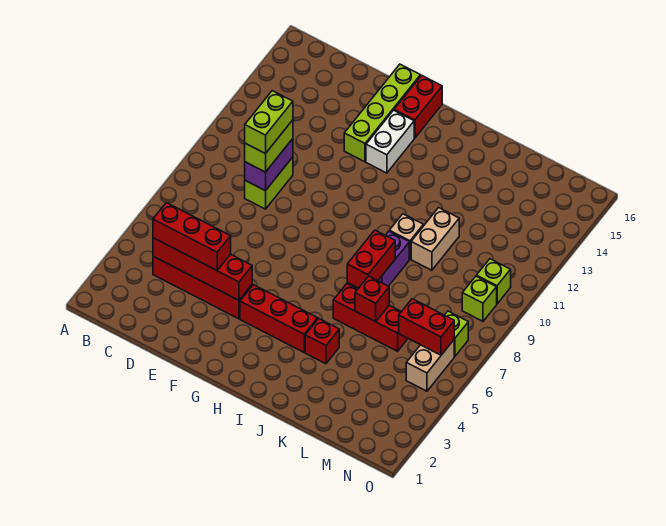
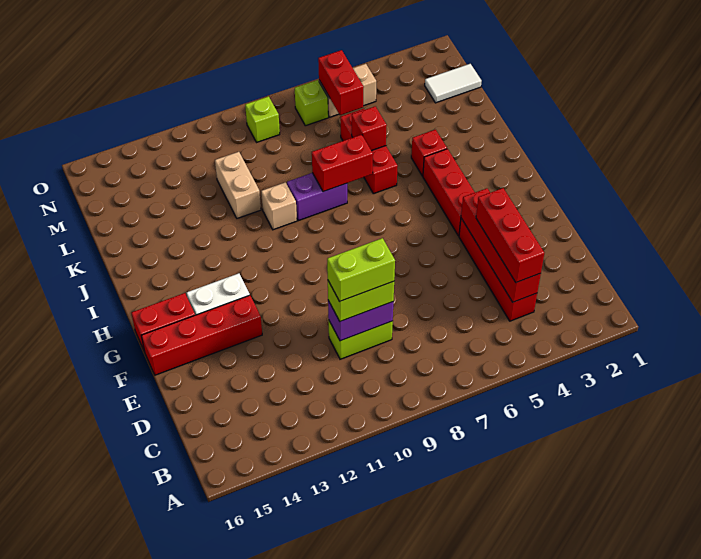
lime brick F13:F16 level 1 -> red brick F13:F16 level 1
tan brick K10:K11 level 1 -> tan brick K11:L11 level 1
none -> white tile M1:M2 level 1
lime brick N10 level 1 -> none

